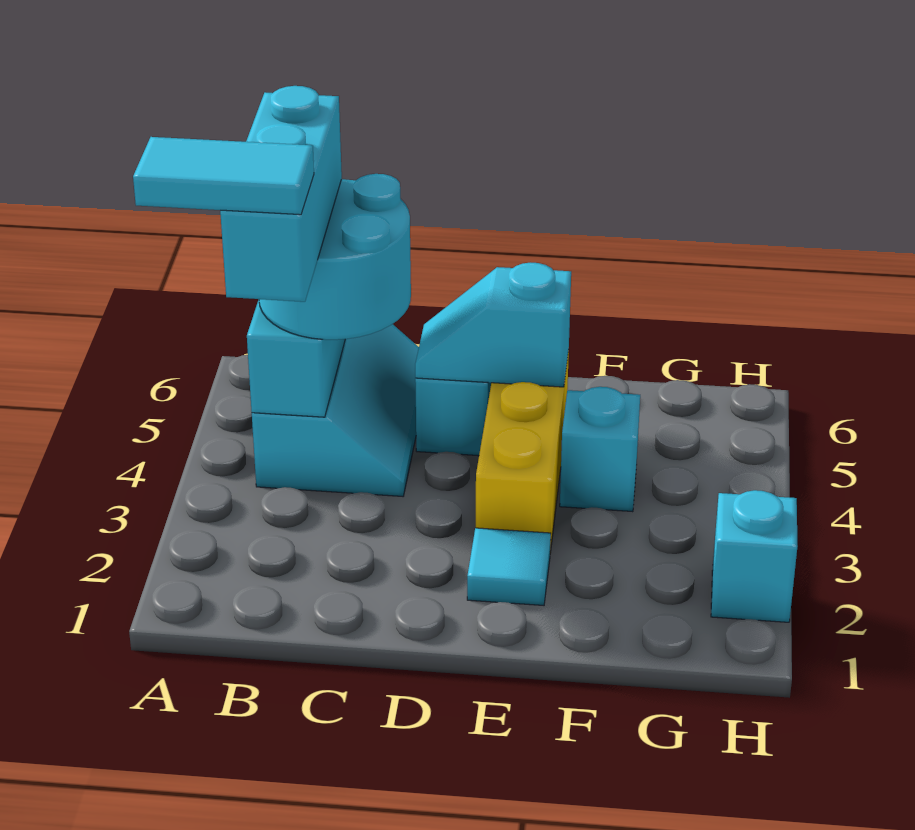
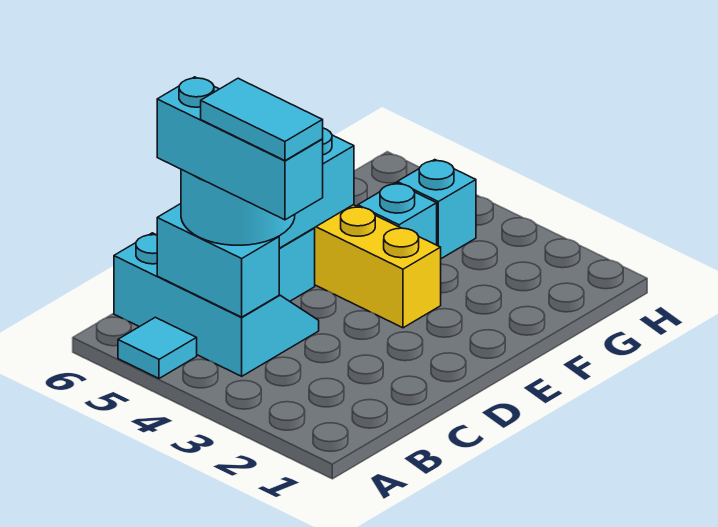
cyan tile A3:B3 level 5 -> cyan tile B3:B4 level 5
cyan tile E2 level 1 -> cyan tile A5 level 1
cyan brick H2 level 1 -> cyan brick G4 level 1

